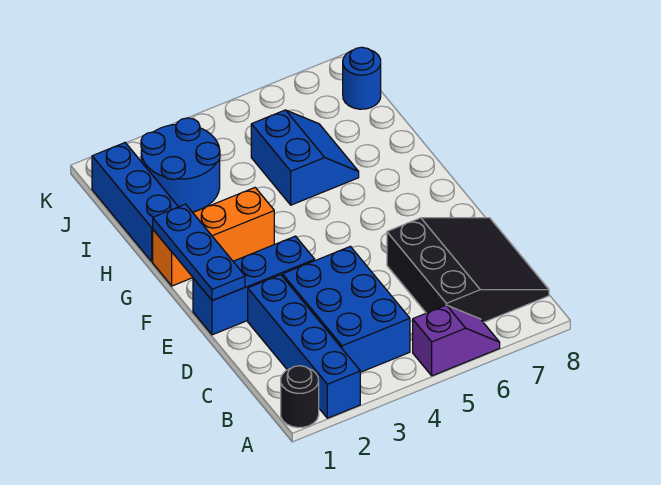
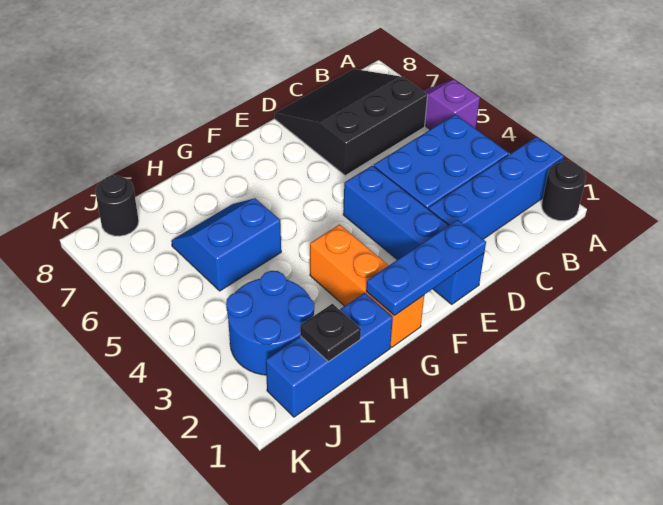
blue brick E1:E3 level 1 -> blue brick E1:E4 level 1
none -> black plate I1 level 2
blue round brick J8 level 1 -> black round brick J8 level 1

